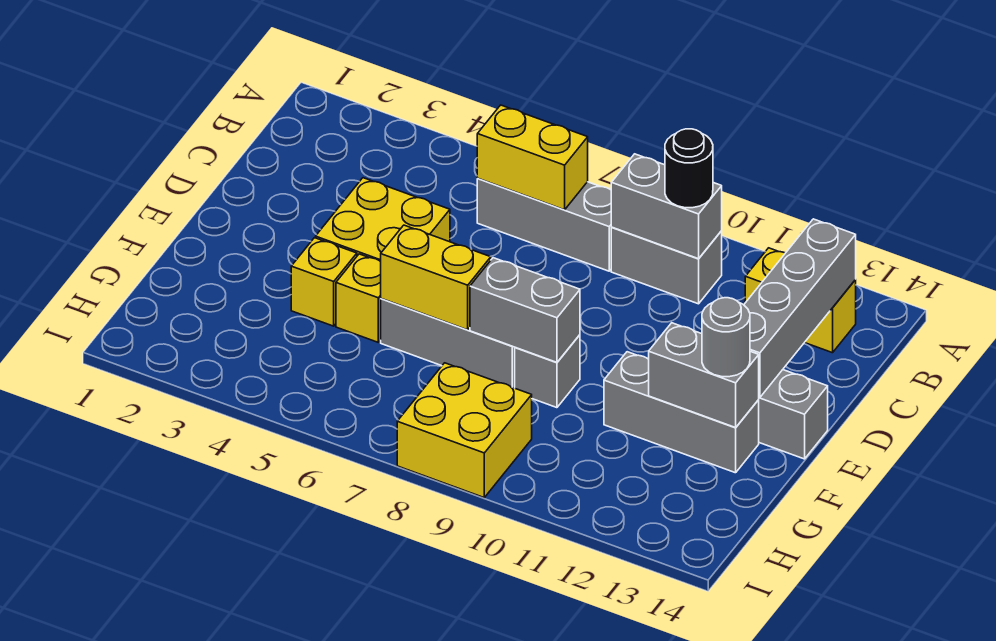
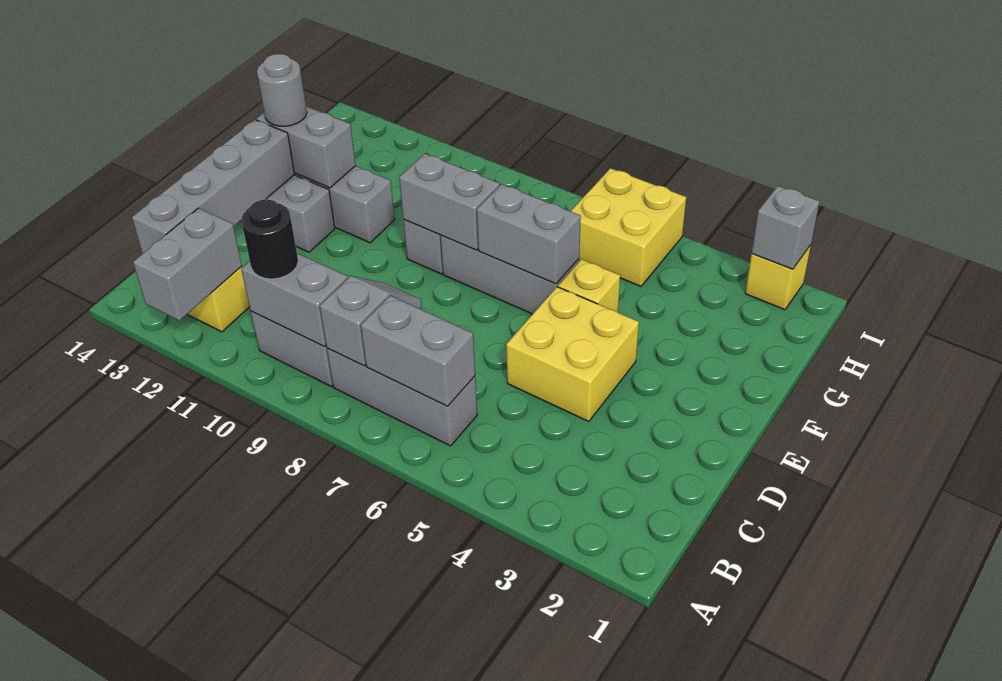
none -> grey brick A12:B12 level 2
yellow brick B6:B7 level 2 -> grey brick B6:B7 level 2
none -> grey slope B8:C8 level 2 top B
yellow brick F4 level 1 -> yellow brick I2 level 1
yellow brick F6:F7 level 2 -> grey brick F6:F7 level 2
yellow brick H8:I9 level 1 -> yellow brick H5:I6 level 1
none -> grey brick I2 level 2

